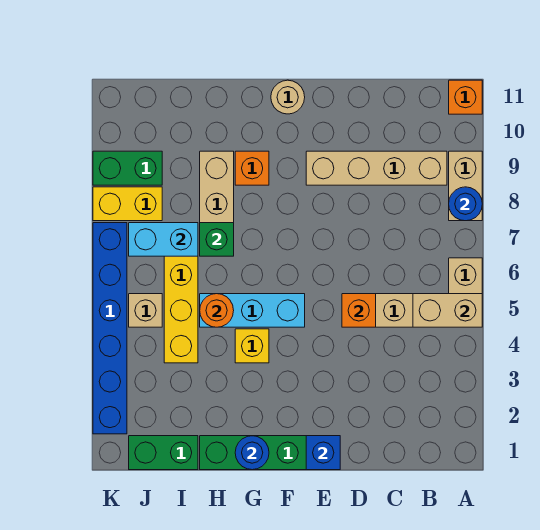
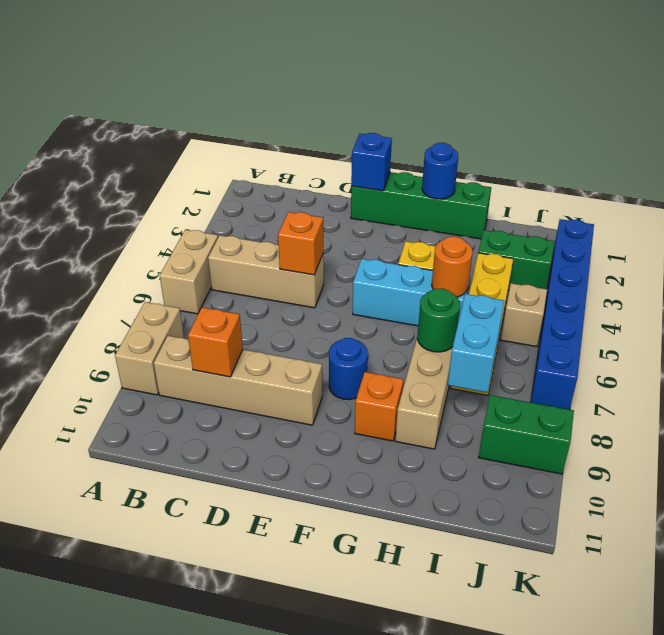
tan brick A5:B5 level 2 -> none
blue round brick A8 level 2 -> blue round brick F8 level 1
orange brick A11 level 1 -> orange brick C9 level 2
tan round brick F11 level 1 -> none
green brick H7 level 2 -> green round brick H7 level 2
green brick I1:J1 level 1 -> green brick I3:J3 level 1
cyan brick I7:J7 level 2 -> cyan brick I7:I8 level 2
yellow brick J8:K8 level 1 -> none

